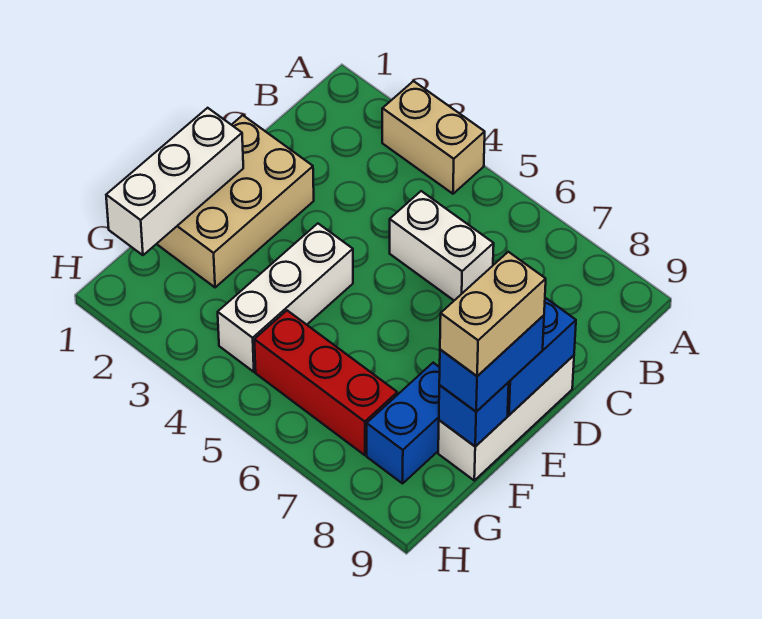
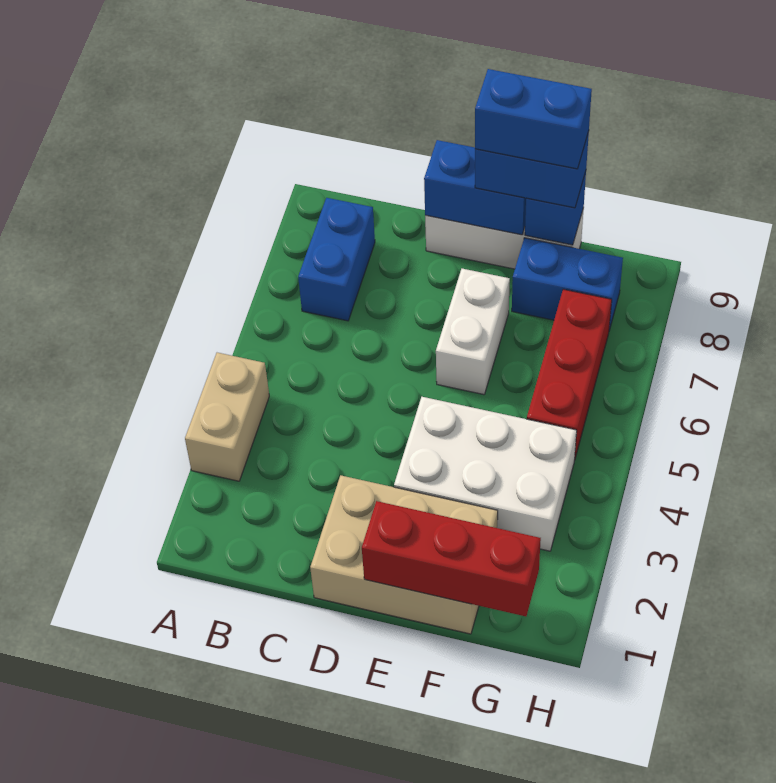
none -> blue brick B7:B8 level 1
white brick C5:C6 level 1 -> white brick E6:E7 level 1
white brick E1:G1 level 2 -> red brick E1:G1 level 2
white brick E4:G4 level 1 -> white brick E3:G4 level 1
tan brick E9:F9 level 4 -> blue brick E9:F9 level 4

